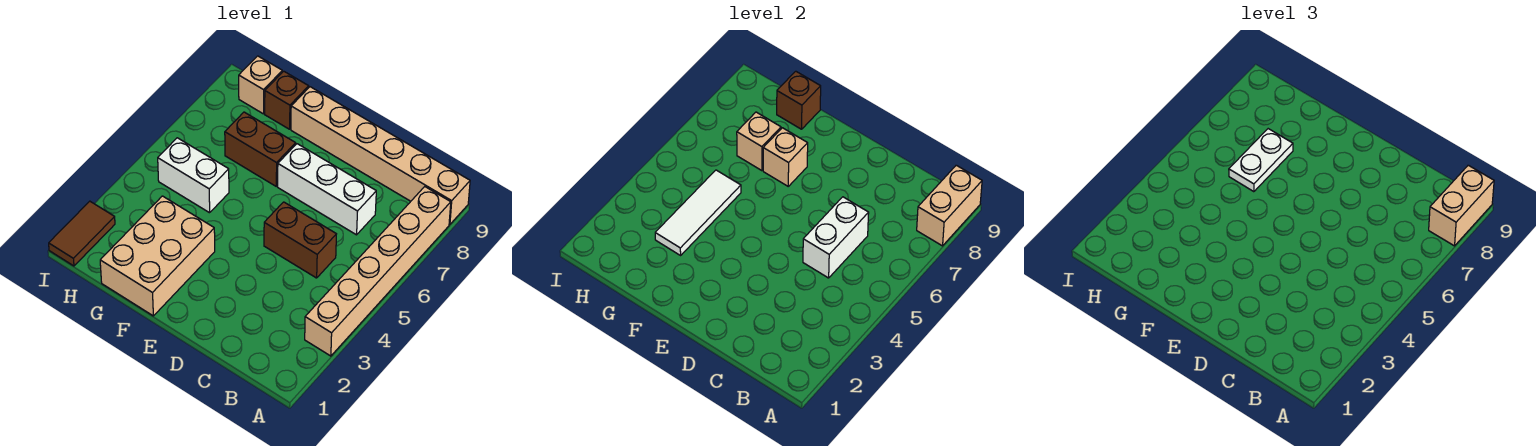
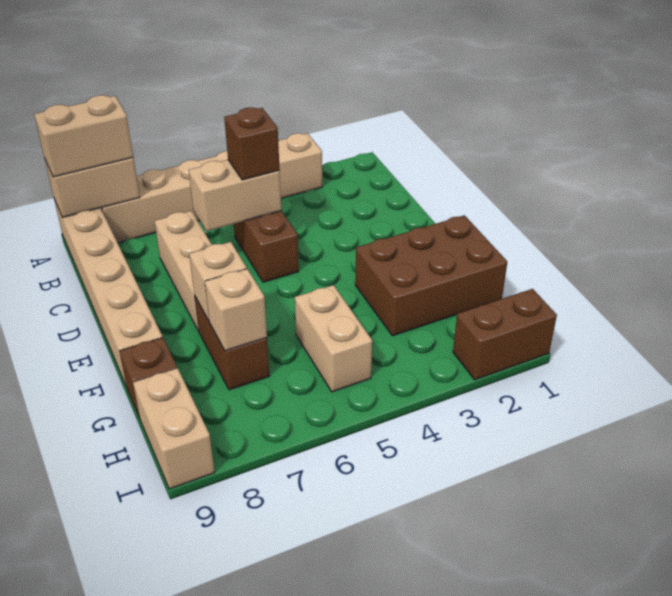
white brick C5:C6 level 2 -> tan brick C5:C6 level 2
white brick C7:E7 level 1 -> tan brick C7:E7 level 1
tan brick F1:G3 level 1 -> brown brick F1:G3 level 1
white tile G3:G5 level 2 -> none
white brick G5:H5 level 1 -> tan brick G5:H5 level 1
white plate G6:G7 level 3 -> none
brown brick G9 level 2 -> brown brick C5 level 3
tan brick H9 level 1 -> tan brick H9:I9 level 1
brown tile I1:I2 level 1 -> brown brick I1:I2 level 1

